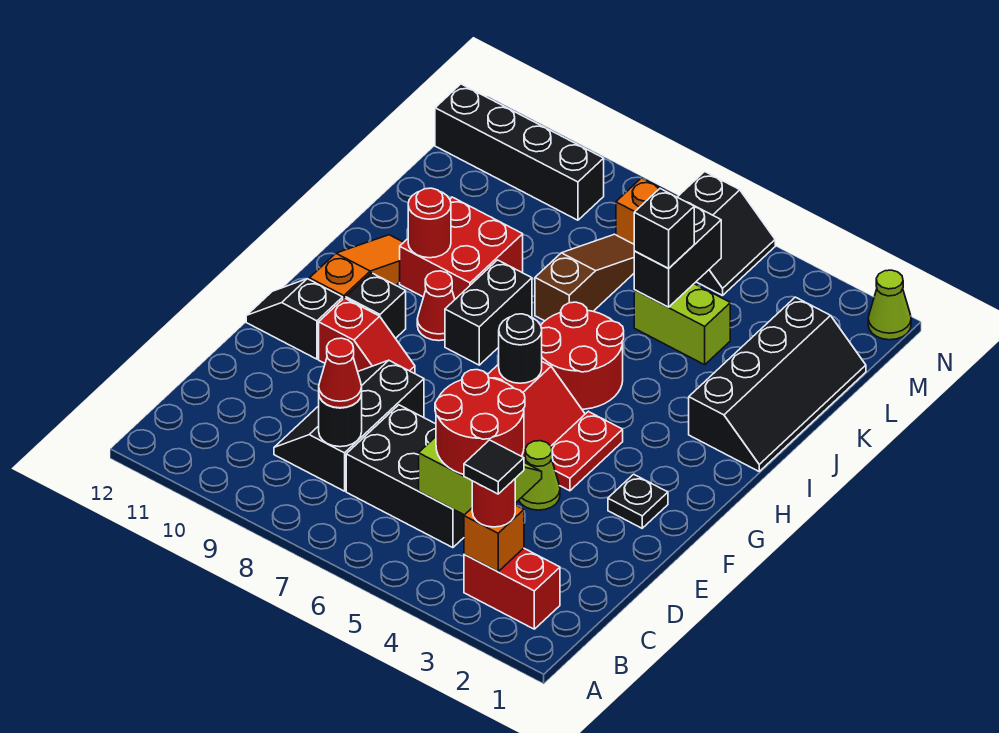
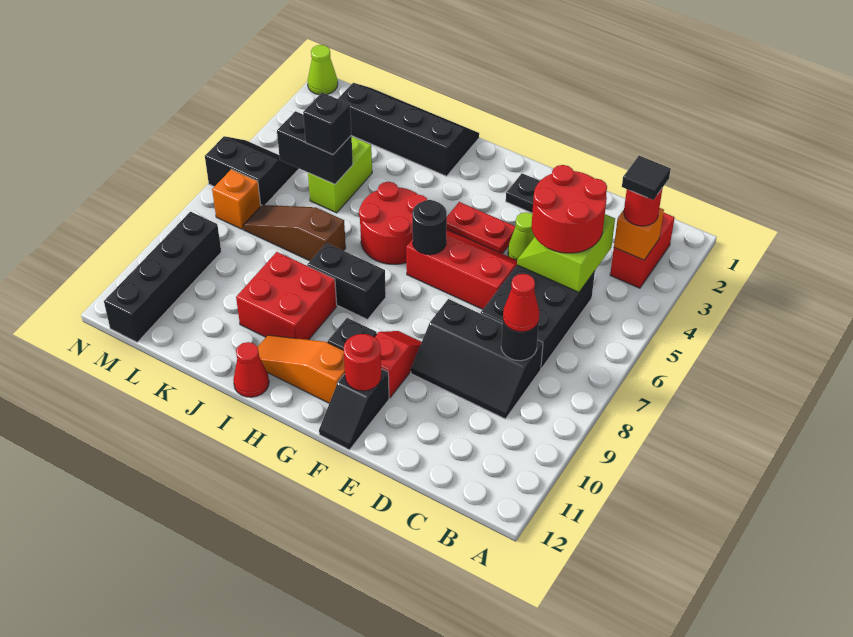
red cone H9 level 1 -> red cone I12 level 1
red round brick I10 level 2 -> red round brick F11 level 2

